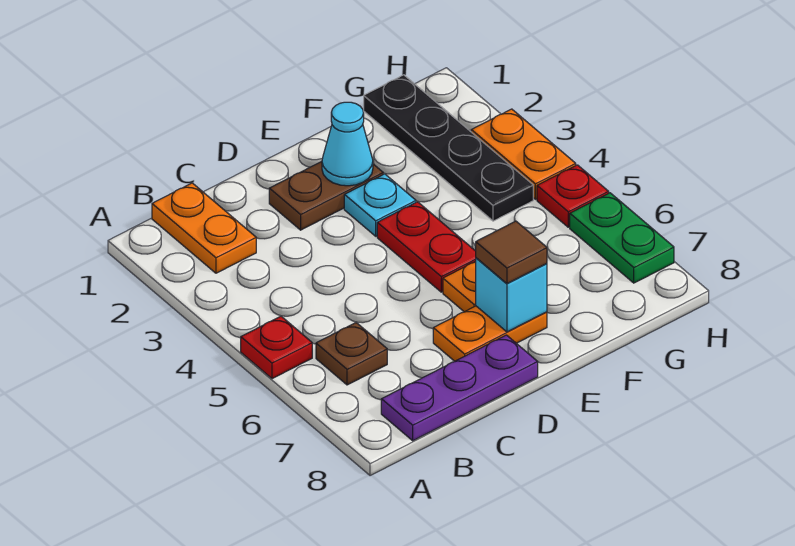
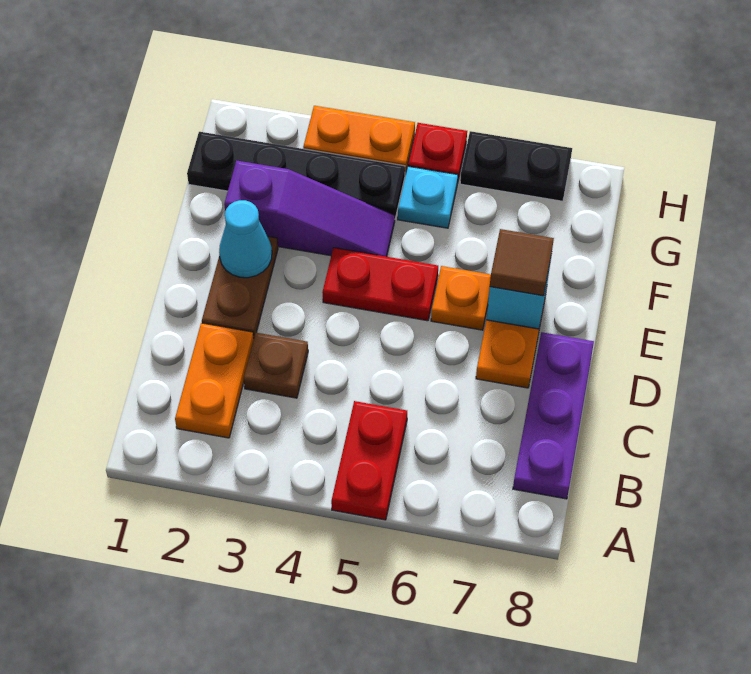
red plate A5 level 1 -> red plate A5:B5 level 1
orange plate B1:B2 level 1 -> orange plate B2:C2 level 1
brown plate B6 level 1 -> brown plate C3 level 1
cyan plate E3 level 1 -> cyan plate G5 level 1
none -> purple slope F2:F4 level 1 top 2
green plate H6:H7 level 1 -> black plate H6:H7 level 1

